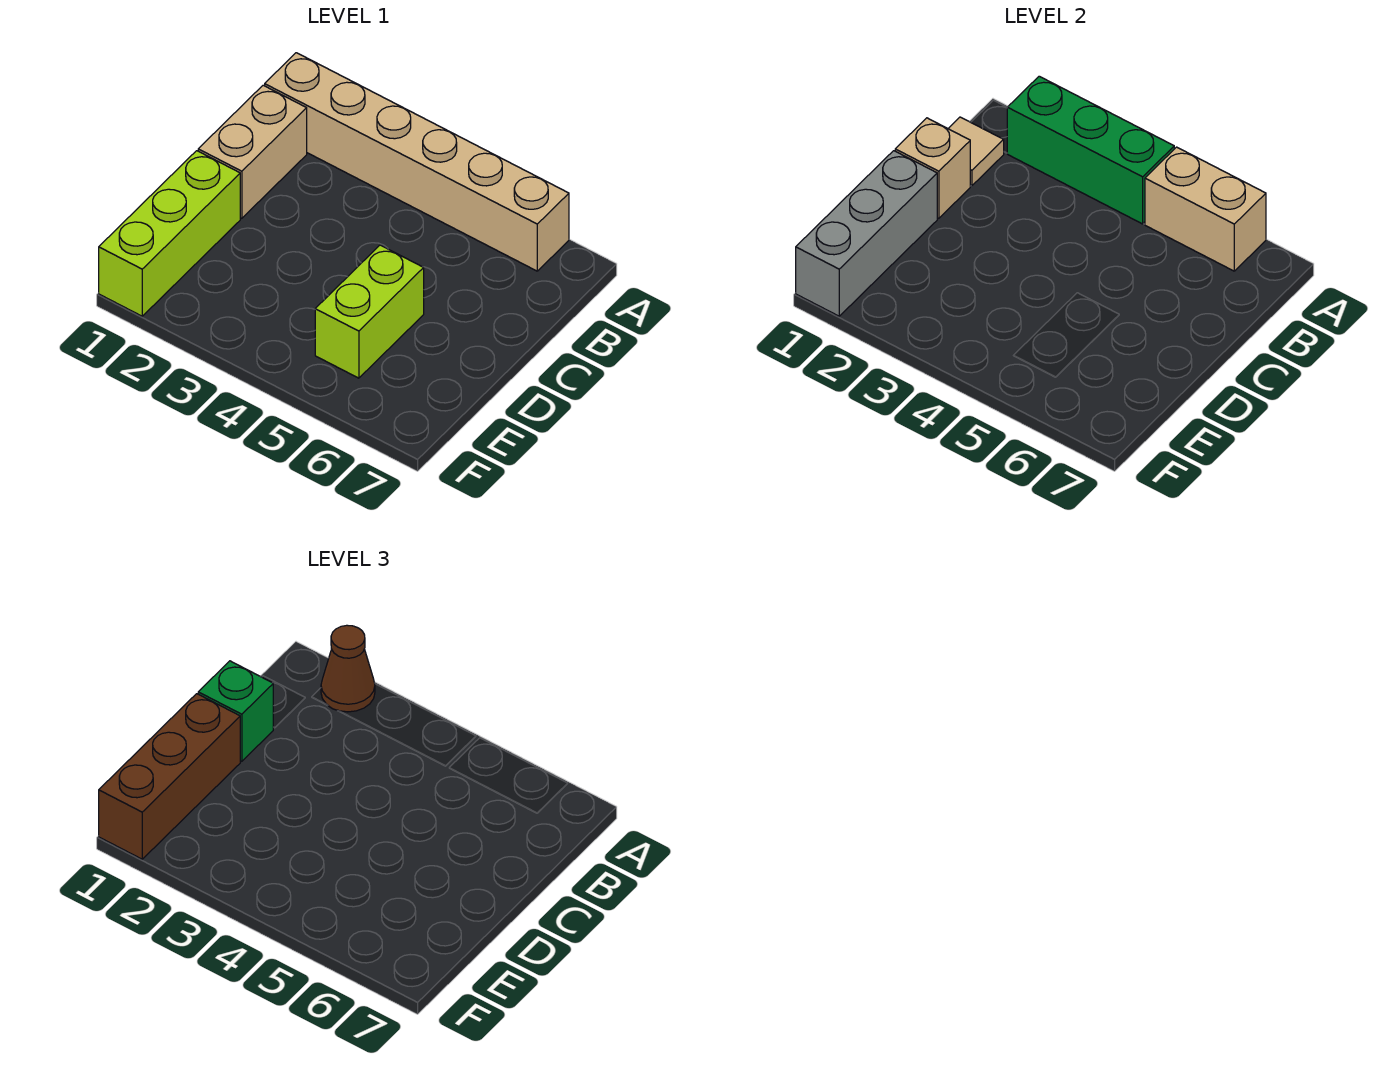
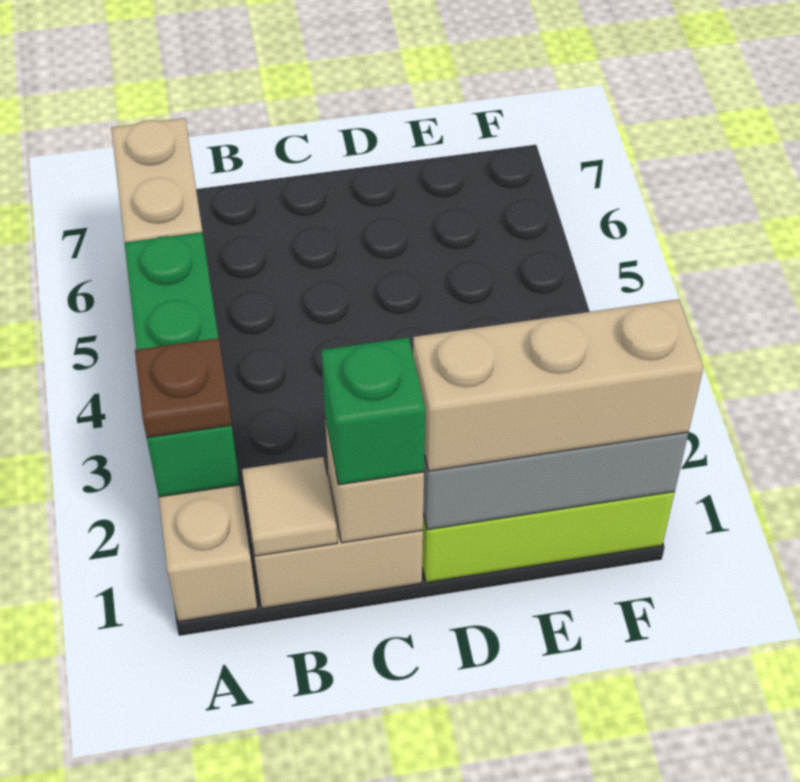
brown cone A2 level 3 -> brown plate A2 level 3
brown brick D1:F1 level 3 -> tan brick D1:F1 level 3
lime brick D5:E5 level 1 -> none

